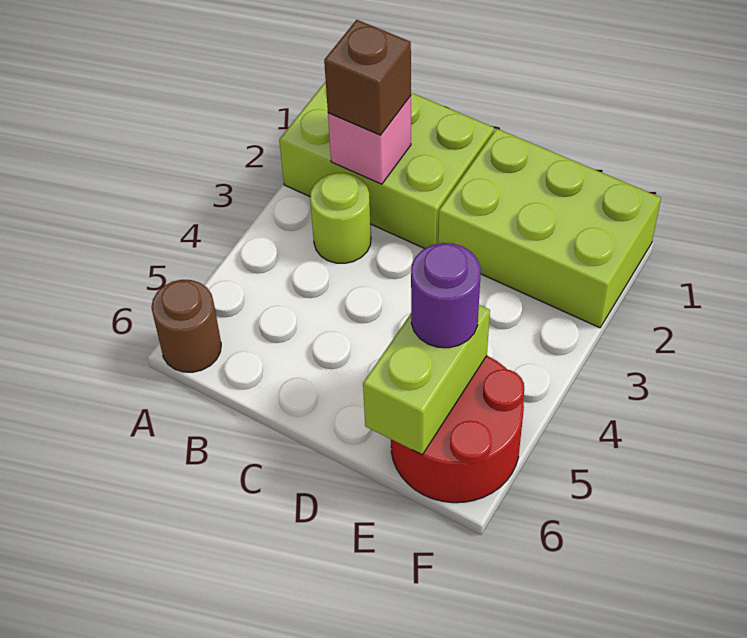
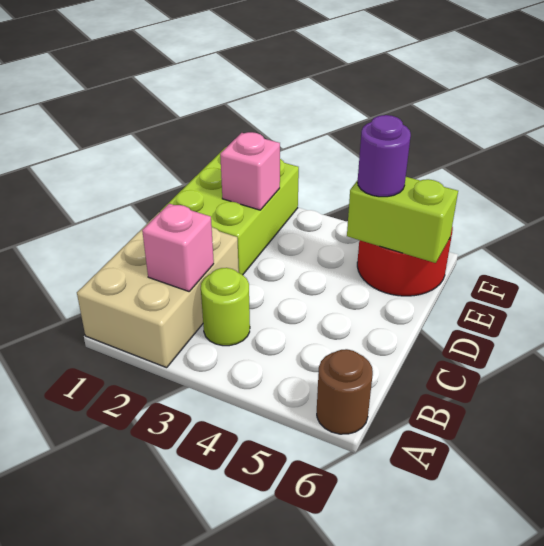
lime brick A1:C2 level 1 -> tan brick A1:C2 level 1
brown brick B2 level 3 -> none
none -> pink brick E2 level 2

